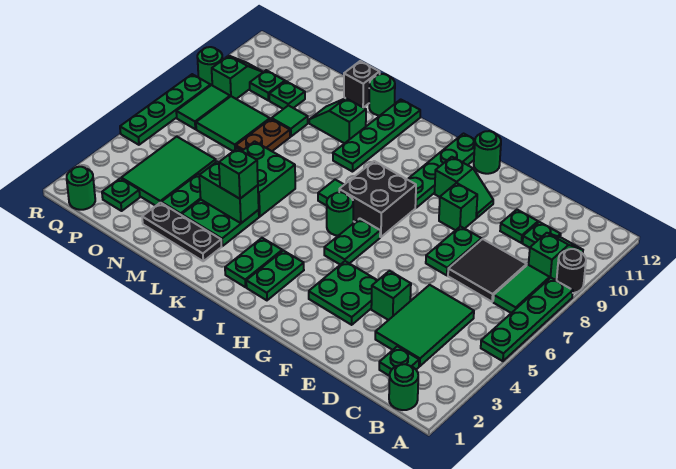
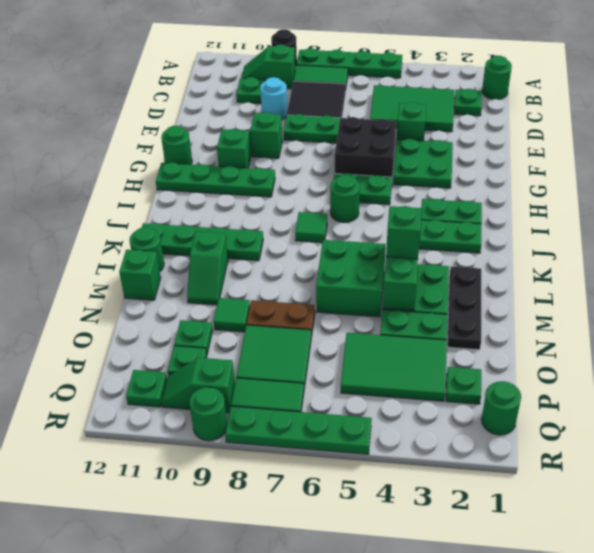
none -> cyan round brick D9 level 1
green plate D10 level 1 -> green plate Q11 level 1
black brick H7:I8 level 1 -> black brick F5:G6 level 1
black brick M12 level 1 -> green brick M12 level 1

